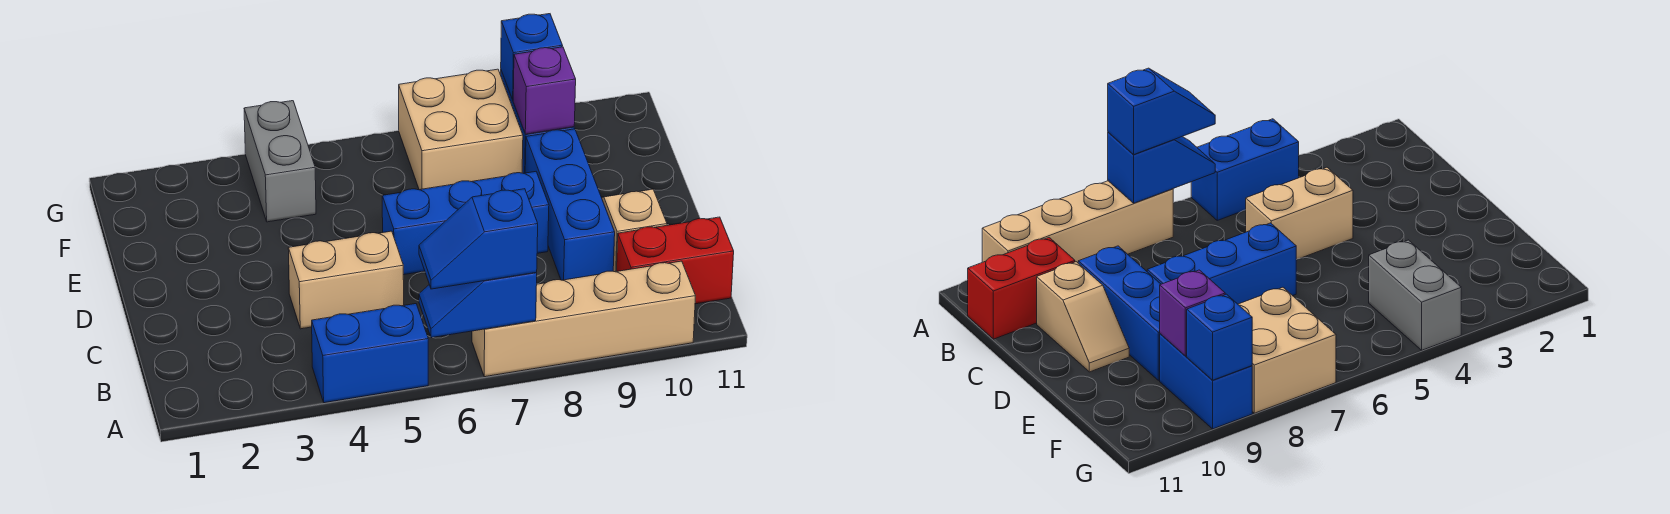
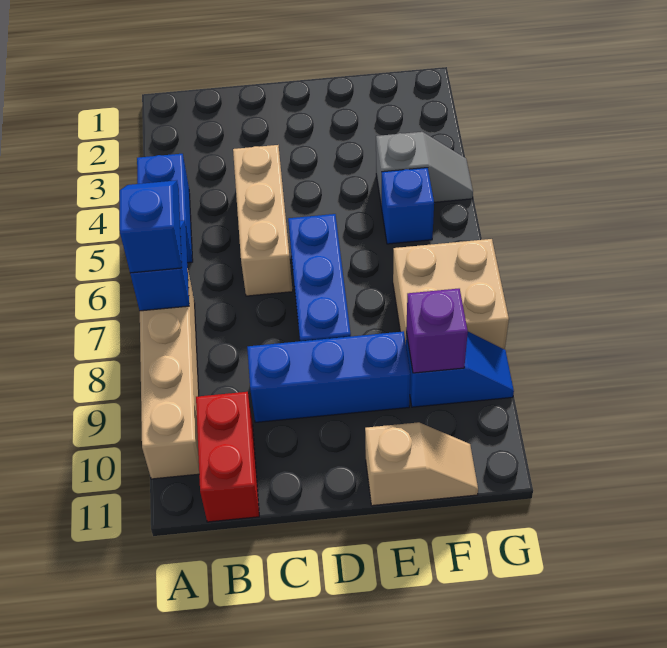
tan brick C4:C5 level 1 -> tan brick C4:C6 level 1
tan slope C10:D10 level 1 top C -> tan slope E11:F11 level 1 top E
grey brick F4:G4 level 1 -> grey slope F4:G4 level 1 top F
blue brick F9:G9 level 1 -> blue slope F9:G9 level 1 top F
blue brick G9 level 2 -> blue brick F5 level 1

